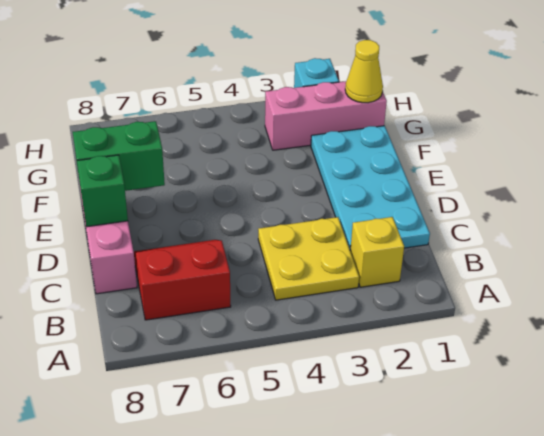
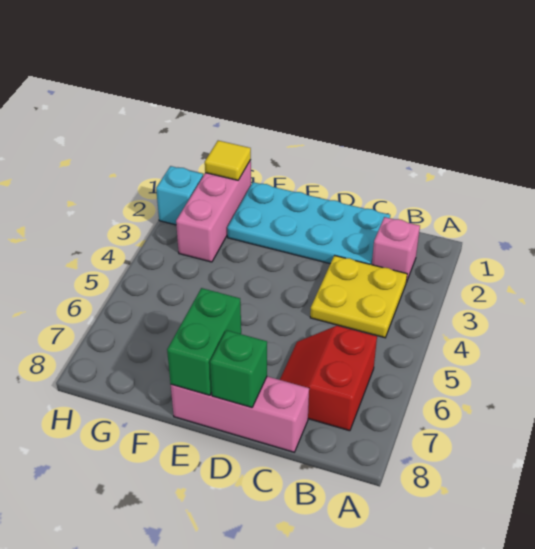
yellow brick B2 level 1 -> pink brick B2 level 1
yellow cone G1 level 2 -> yellow tile G1 level 2

